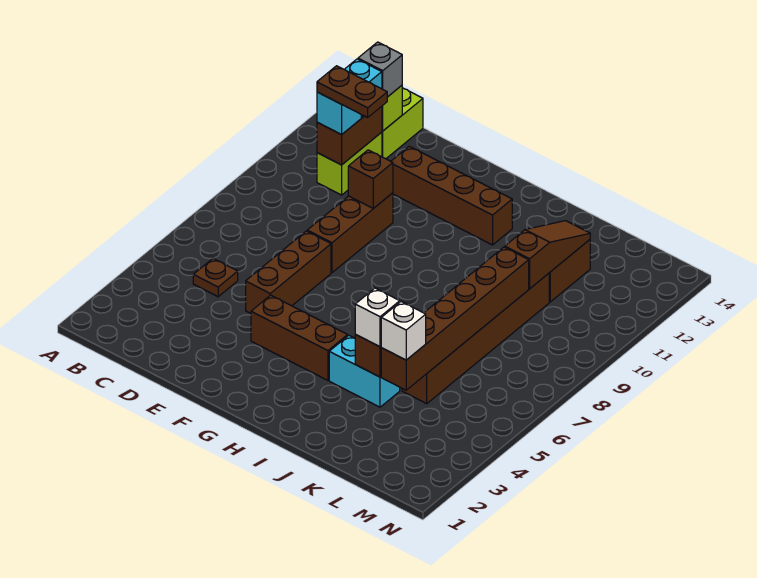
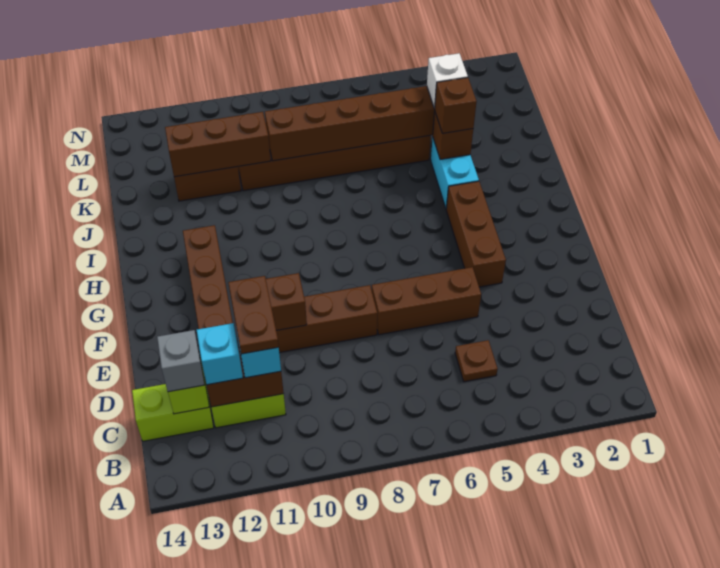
white brick J4 level 3 -> brown brick J4 level 3
brown slope K10:K12 level 2 top 10 -> brown brick K10:K12 level 2

